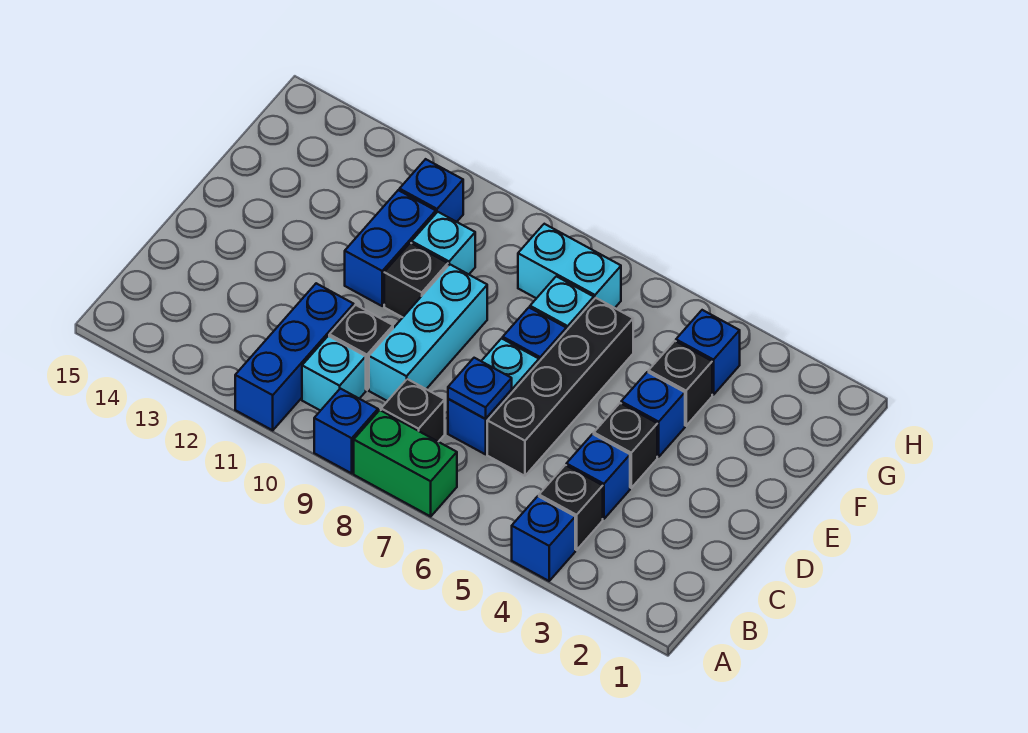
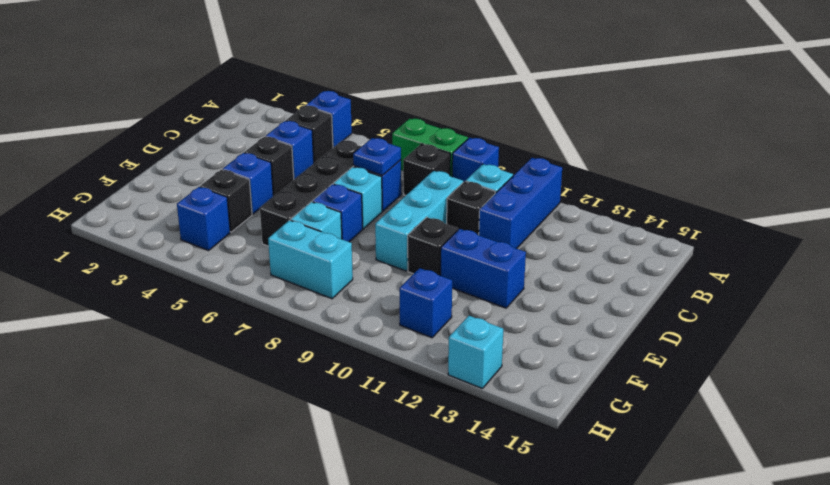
blue brick E11:F11 level 1 -> blue brick E11:E12 level 1
cyan brick F10 level 1 -> cyan brick H13 level 1

